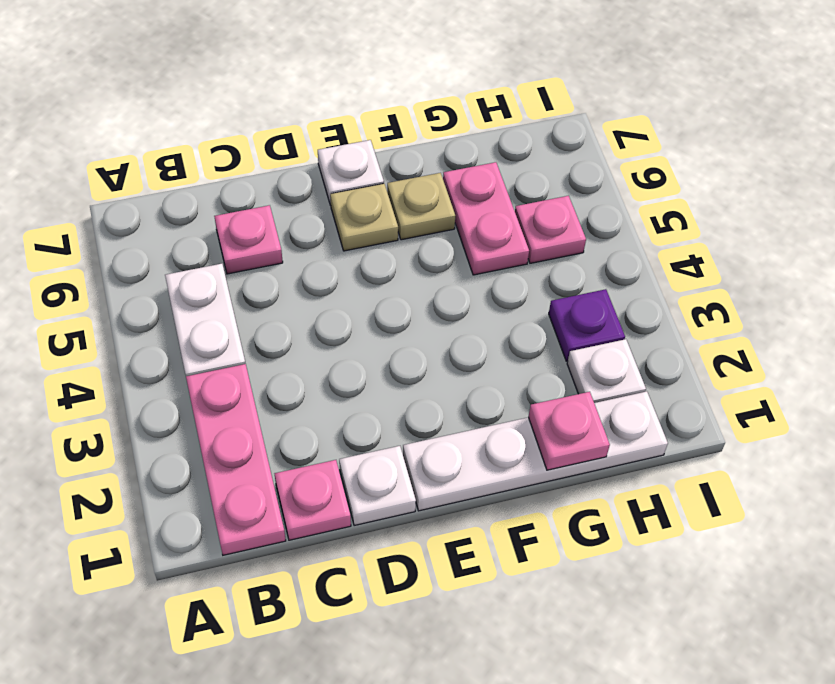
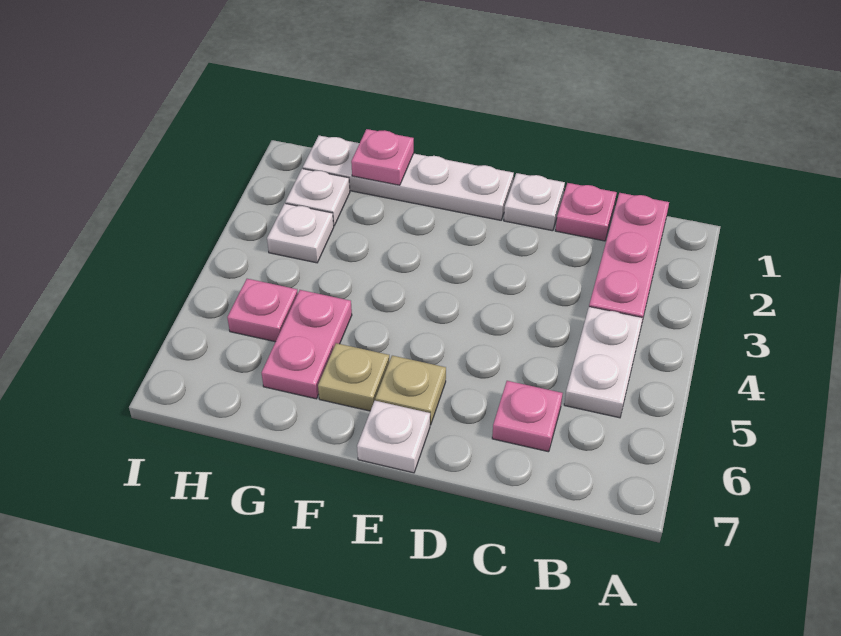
purple plate H3 level 1 -> white plate H3 level 1

